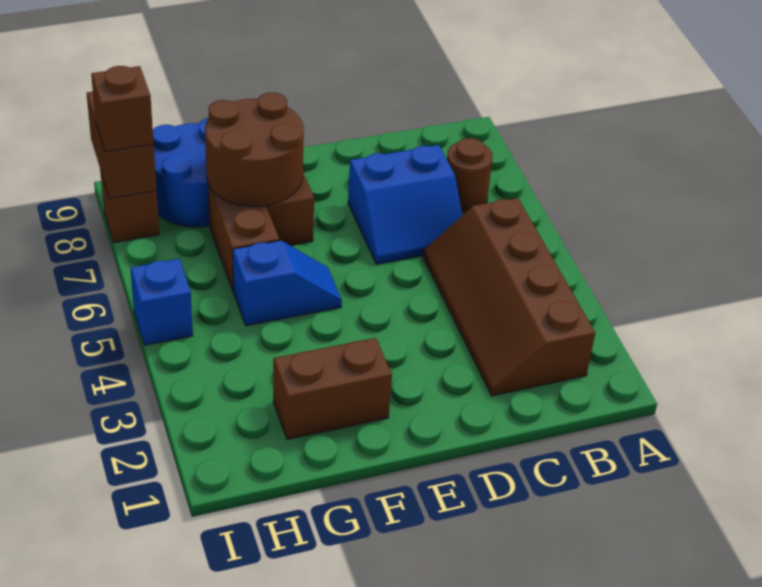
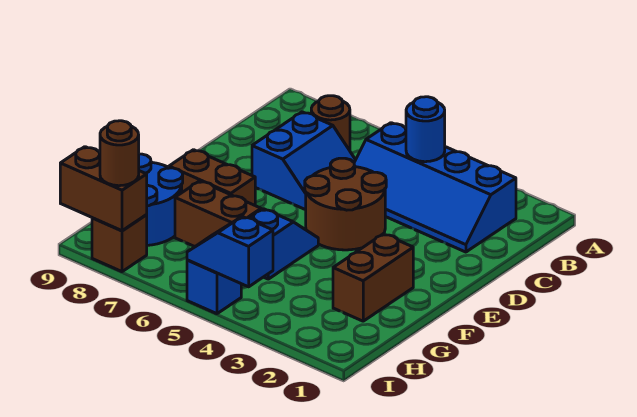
brown slope B2:C5 level 1 top B -> blue slope B2:C5 level 1 top B
none -> blue round brick B4 level 2
brown round brick F7:G8 level 2 -> brown round brick D4:E5 level 1
none -> blue slope I4:I5 level 2 top 4
brown brick I8 level 3 -> brown round brick I8 level 3

